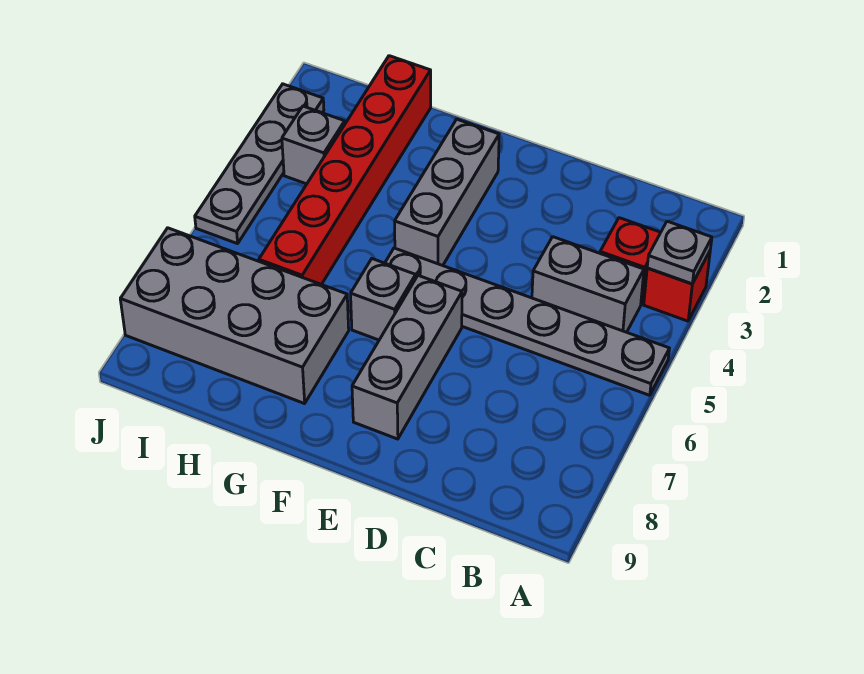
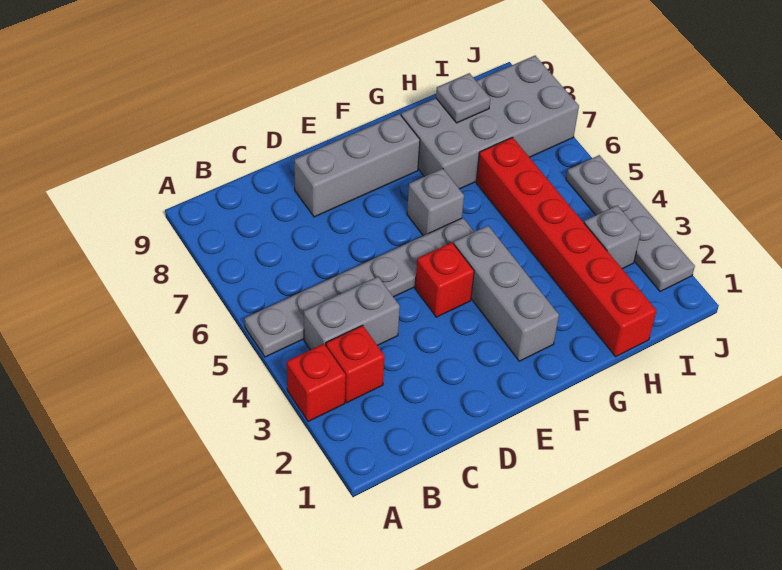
grey plate A3 level 2 -> grey plate H8 level 2
none -> red brick E4 level 1
grey brick E6:E8 level 1 -> grey brick D8:F8 level 1

